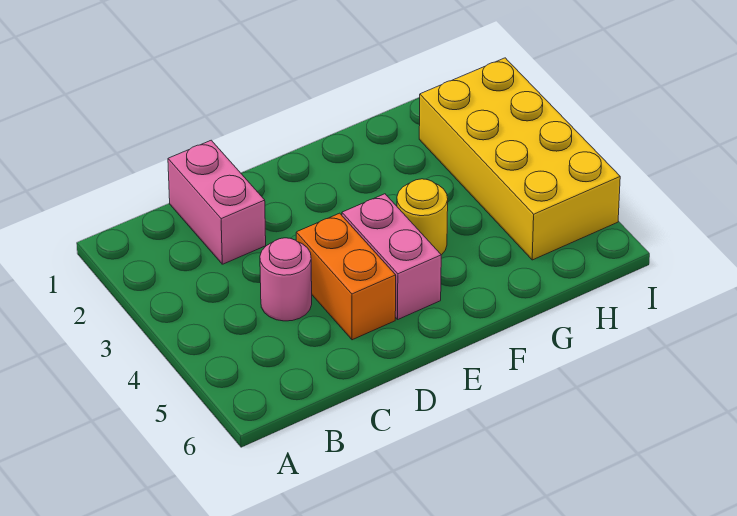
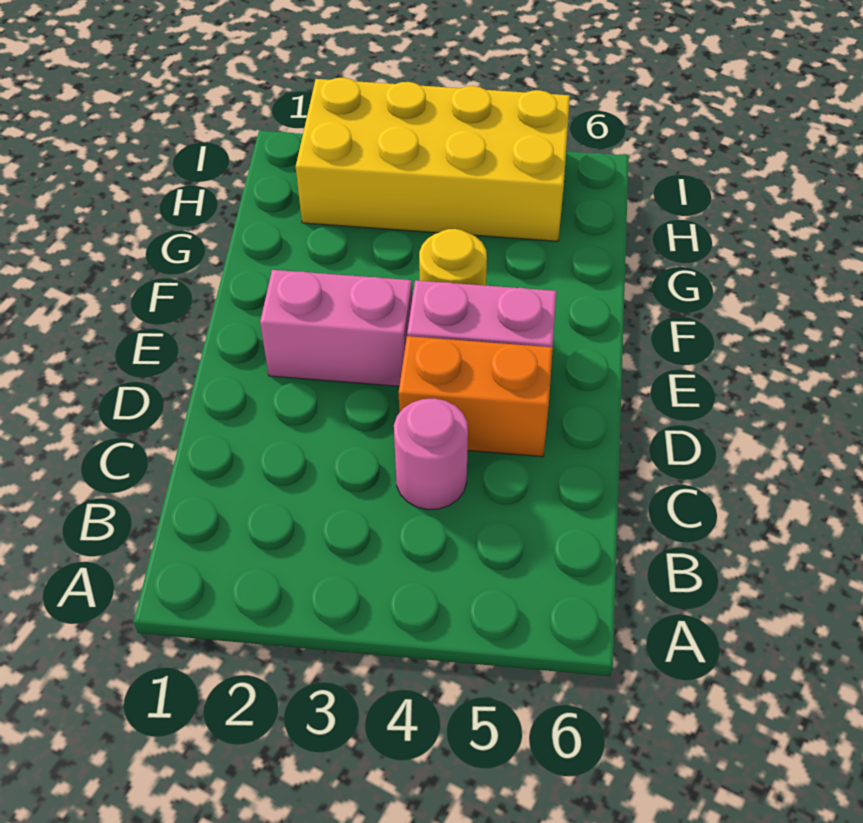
pink brick C1:C2 level 1 -> pink brick E2:E3 level 1

